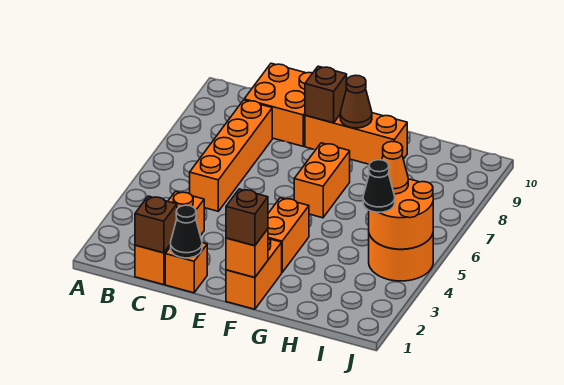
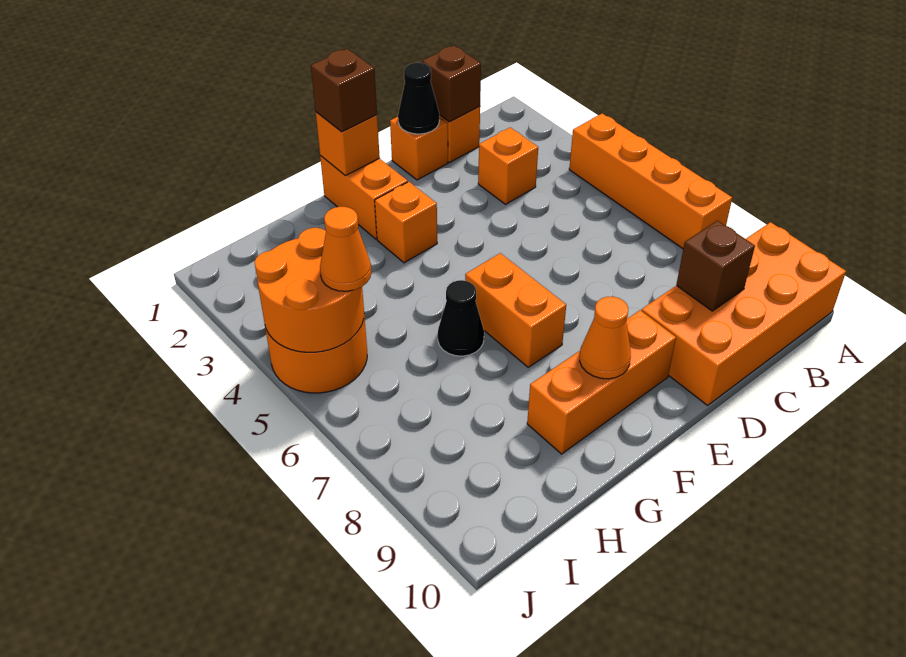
orange brick C5:C8 level 1 -> orange brick A4:A7 level 1
orange brick C9:D10 level 1 -> orange brick A9:D10 level 1
brown brick E9 level 2 -> brown brick C9 level 2
orange brick F3:F4 level 1 -> orange brick F3 level 1
brown cone F9 level 2 -> orange cone F9 level 2
black cone I4 level 3 -> black cone G6 level 1

